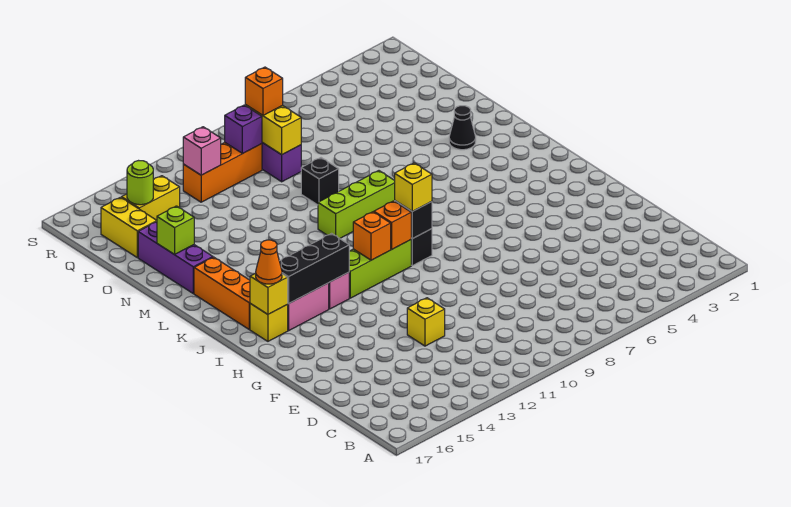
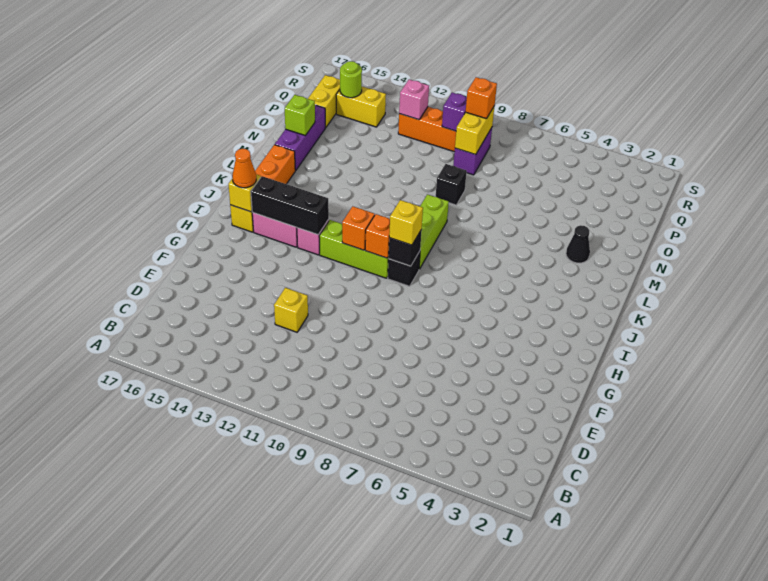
lime brick L8:L10 level 1 -> lime brick J9:L9 level 1

